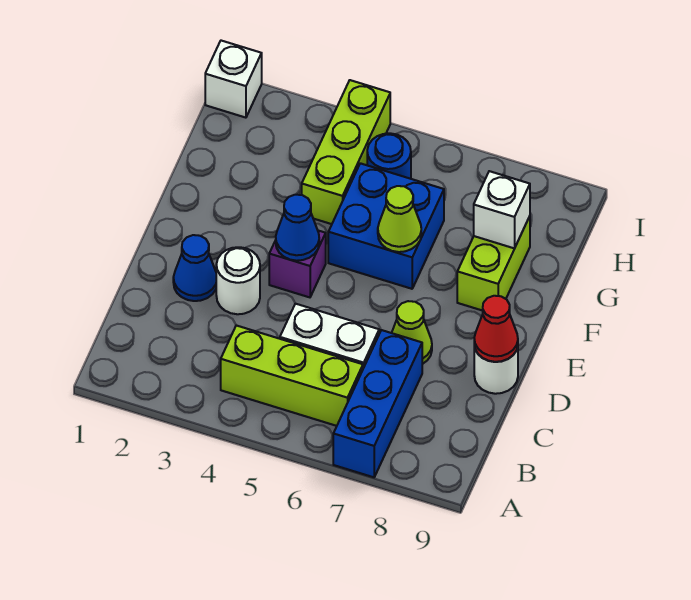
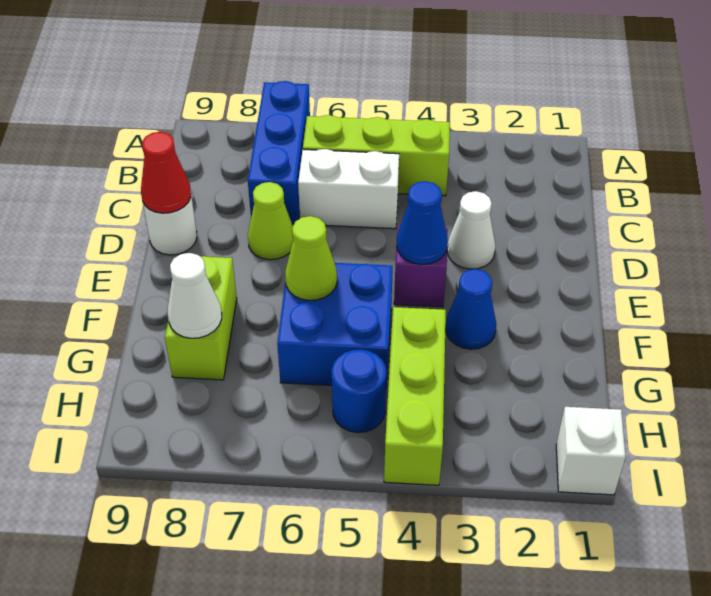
blue cone D2 level 1 -> blue cone F3 level 1
white round brick D3 level 1 -> white cone D3 level 1
white brick G8 level 2 -> white cone G8 level 2

